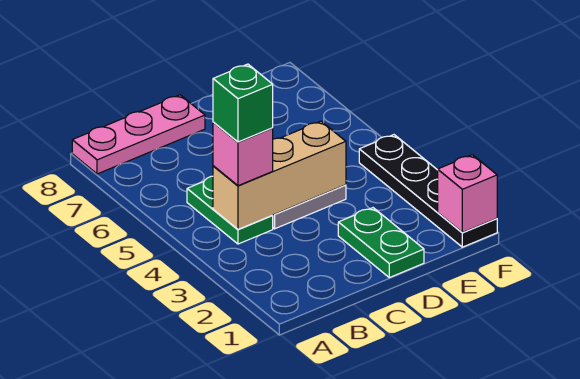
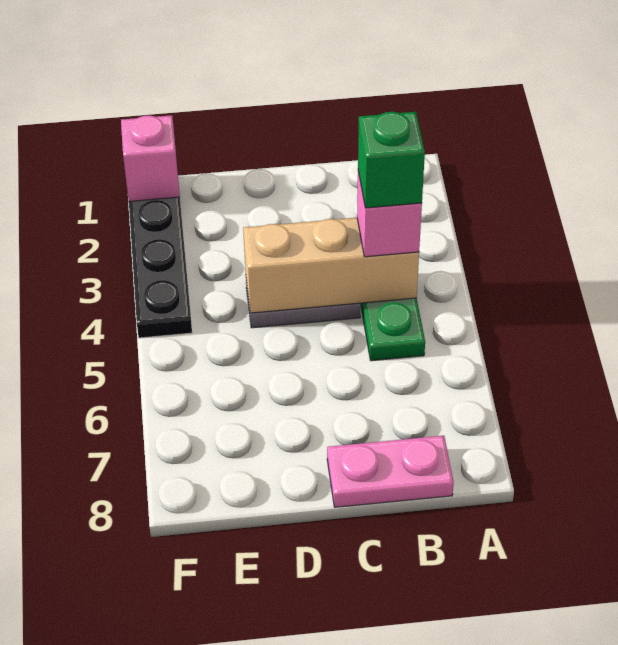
pink plate A8:C8 level 1 -> pink plate B8:C8 level 1
green plate D1:D2 level 1 -> none

